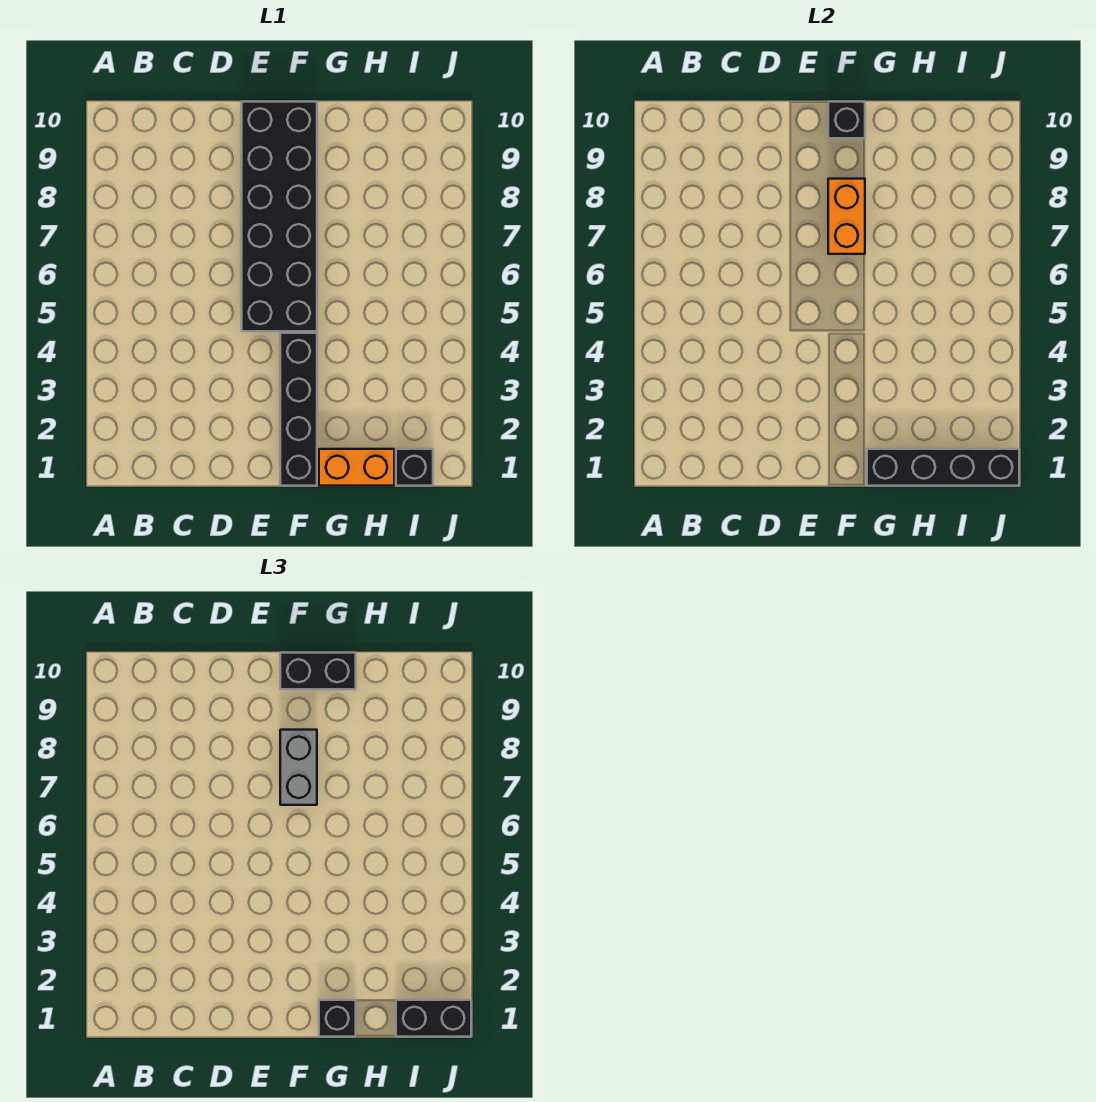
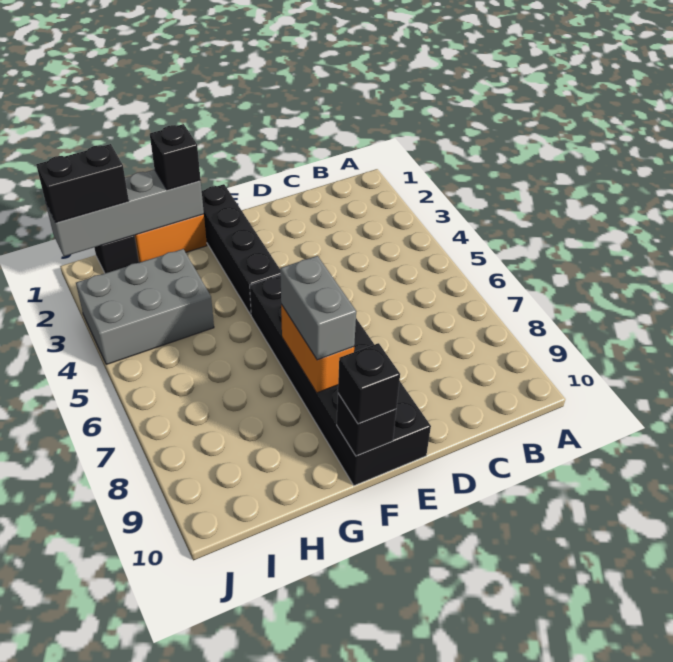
black brick F10:G10 level 3 -> black brick F10 level 3
black brick G1:J1 level 2 -> grey brick G1:J1 level 2
none -> grey brick H3:J4 level 1

